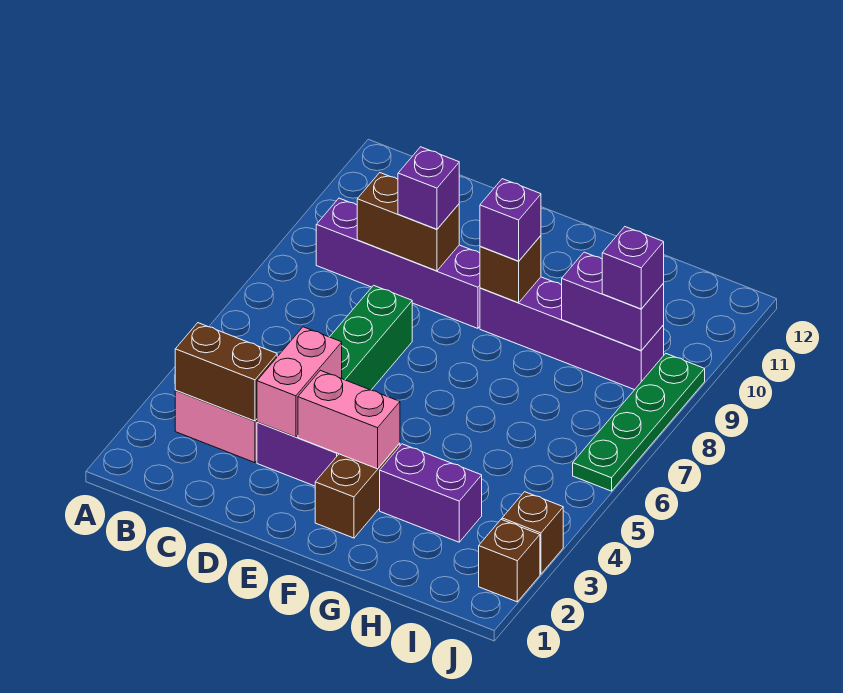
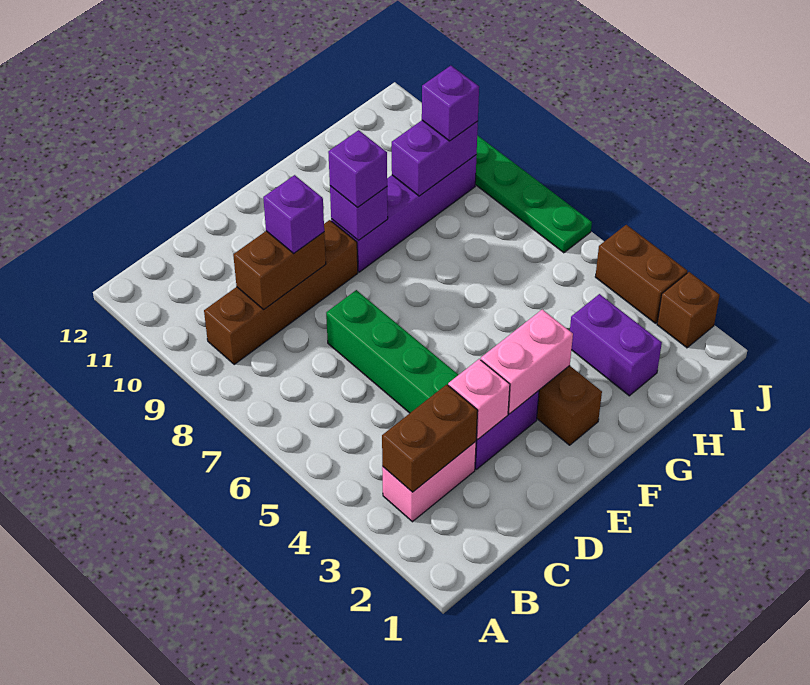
purple brick B9:E9 level 1 -> brown brick B9:E9 level 1
pink brick D3:D4 level 2 -> pink brick D3 level 2
brown brick F9 level 2 -> purple brick F9 level 2
purple brick G3:H3 level 1 -> purple brick H2:H3 level 1
brown brick J3 level 1 -> brown brick J3:J4 level 1

